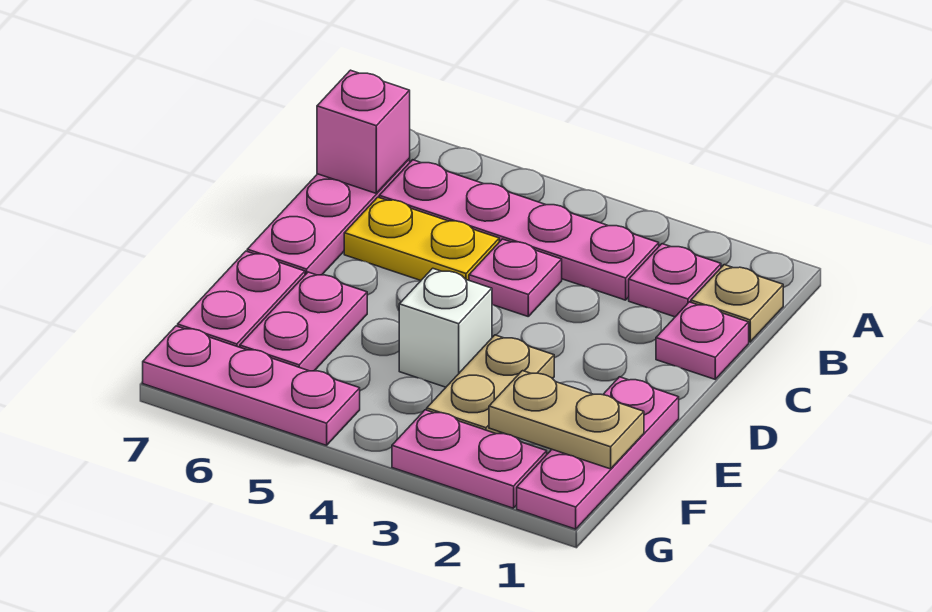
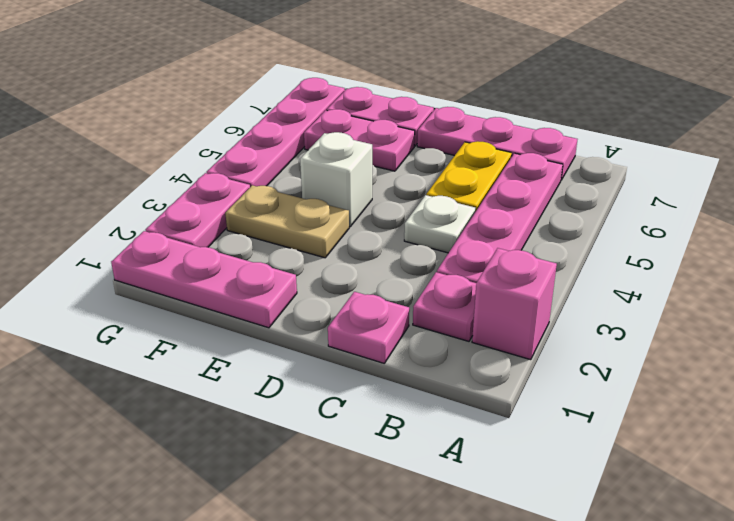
tan plate B1 level 1 -> none
pink brick B7 level 2 -> pink brick A2 level 1
pink plate C4 level 1 -> white plate C4 level 1
tan plate F1:F2 level 2 -> none
pink plate G5:G7 level 1 -> pink plate G4:G7 level 1

